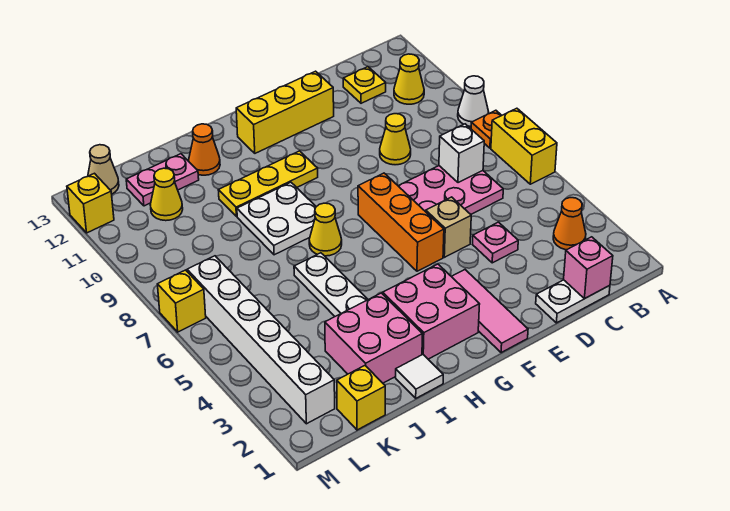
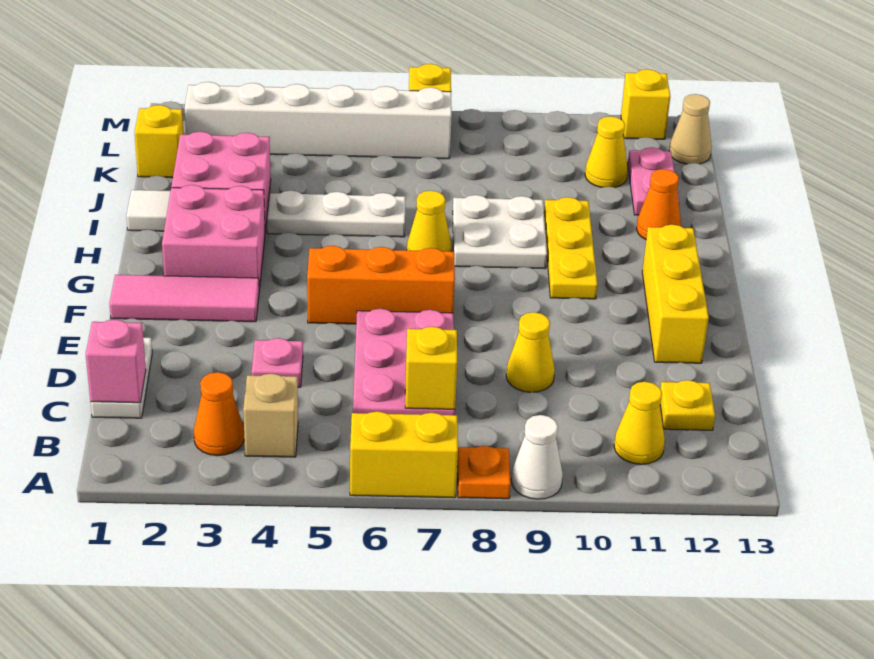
white brick C7 level 2 -> yellow brick C7 level 2
tan brick E5 level 1 -> tan brick B4 level 1

